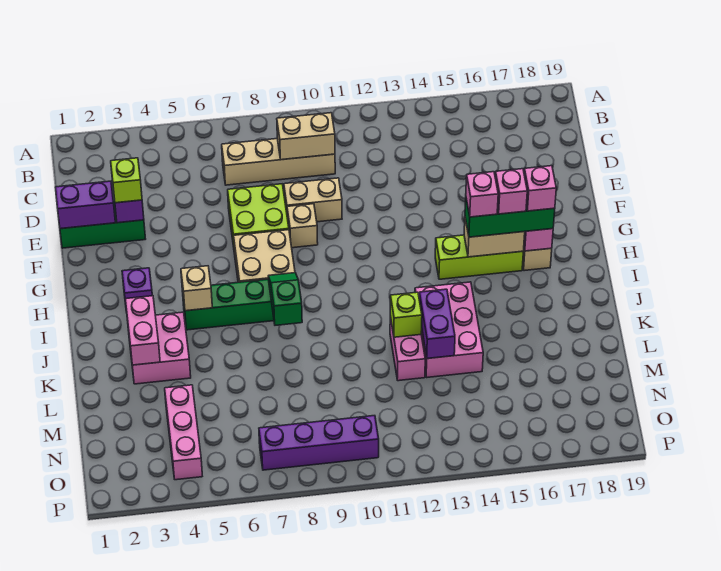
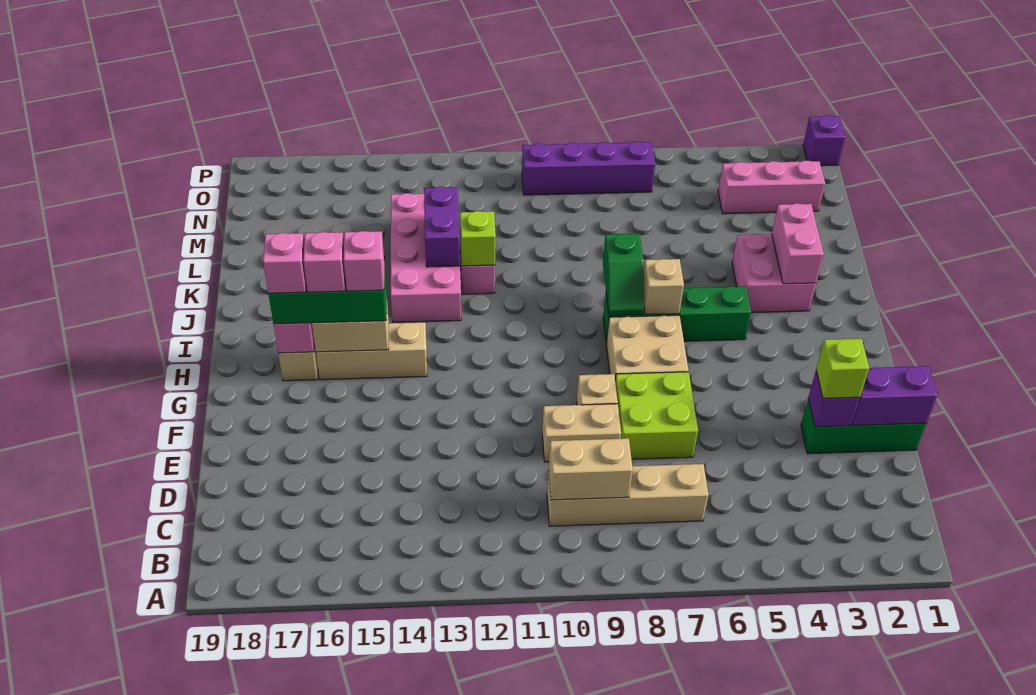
purple brick H3 level 1 -> purple brick P1 level 1
lime brick H14:H16 level 1 -> tan brick H14:H16 level 1
tan brick I5 level 2 -> tan brick I7 level 2
pink brick J13:L14 level 1 -> pink brick J13:M14 level 1
pink brick M4:O4 level 1 -> pink brick N2:N4 level 1

